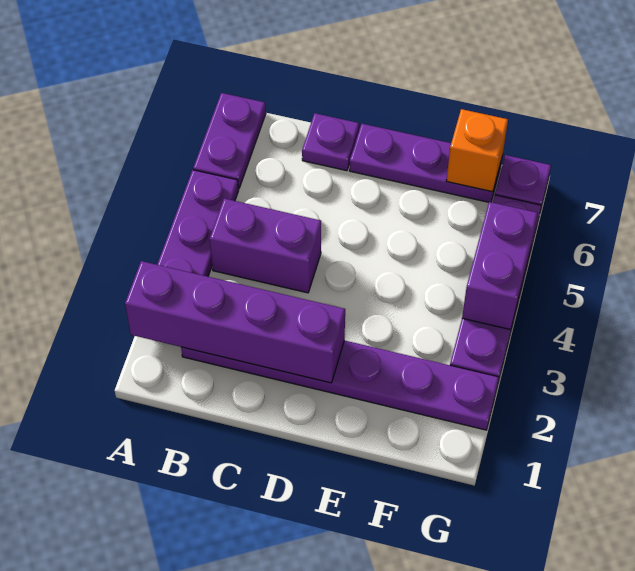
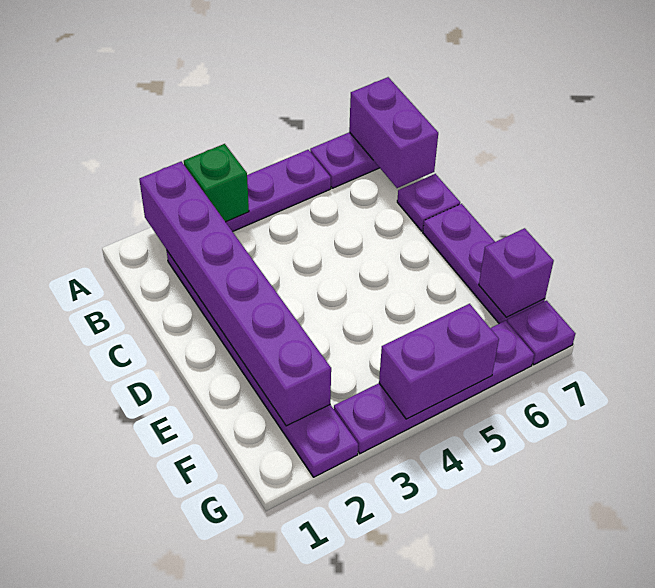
purple brick A2:D2 level 2 -> purple brick A2:F2 level 2
none -> green brick A3 level 2
purple brick B4:C4 level 1 -> purple brick A7:B7 level 2
orange brick F7 level 2 -> purple brick F7 level 2

